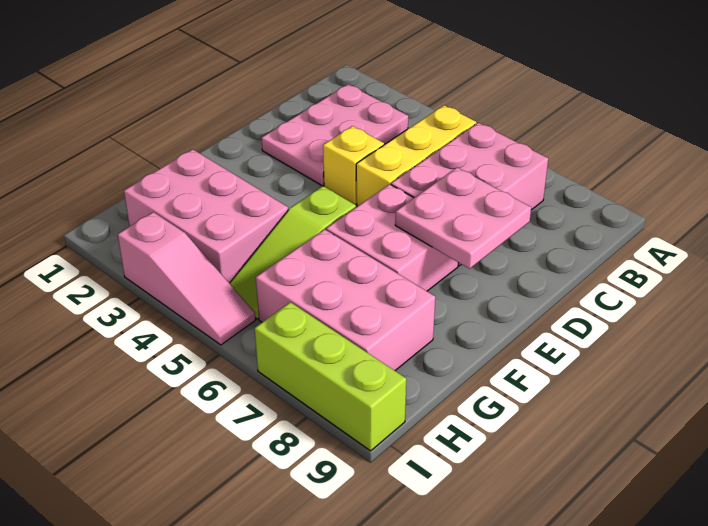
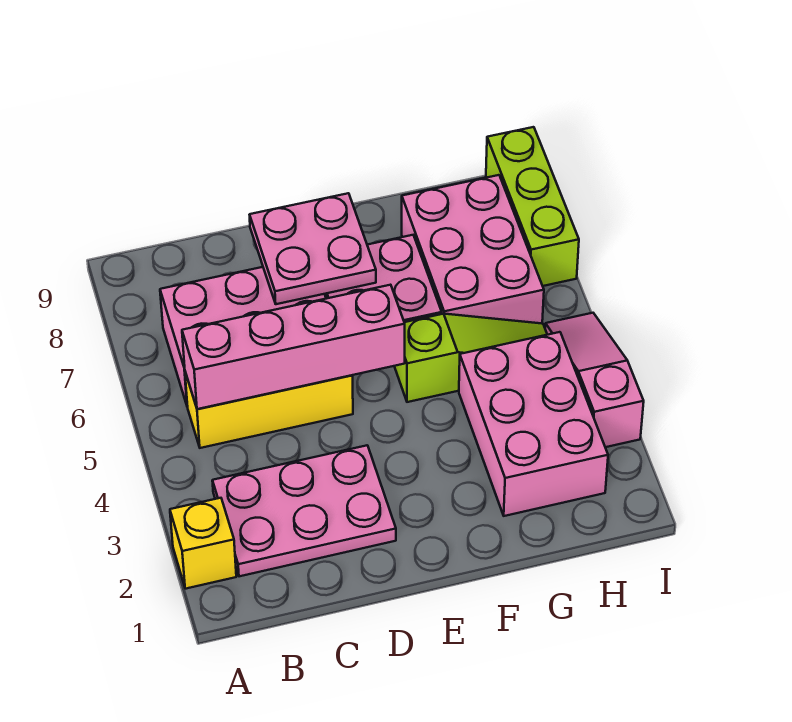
none -> pink brick B5:E5 level 2
yellow brick D4 level 1 -> yellow brick A2 level 1

